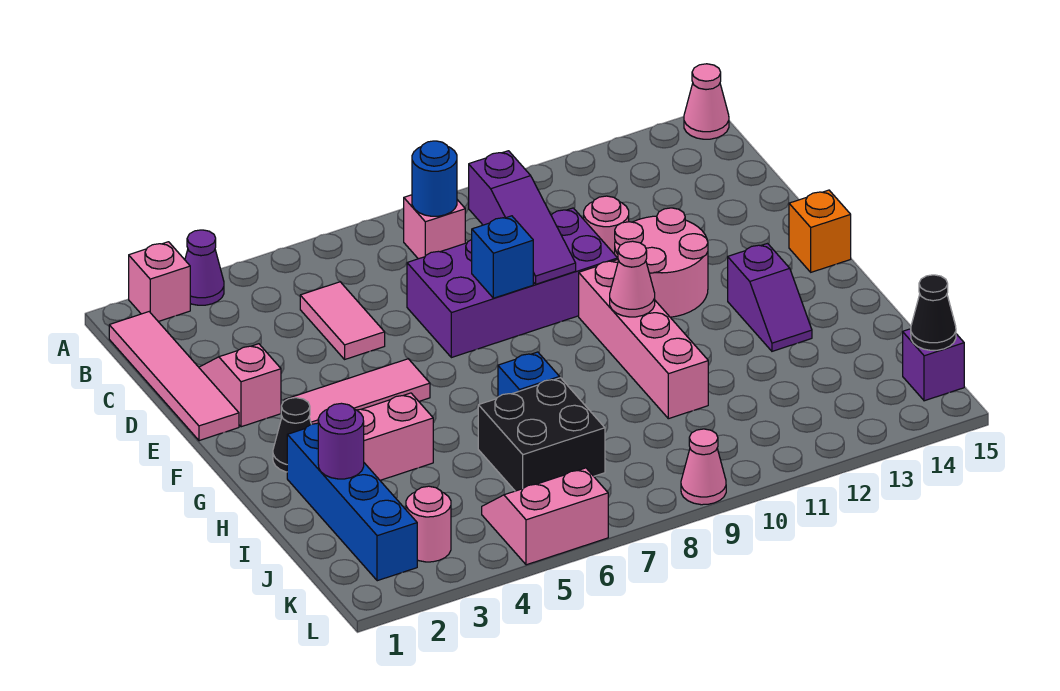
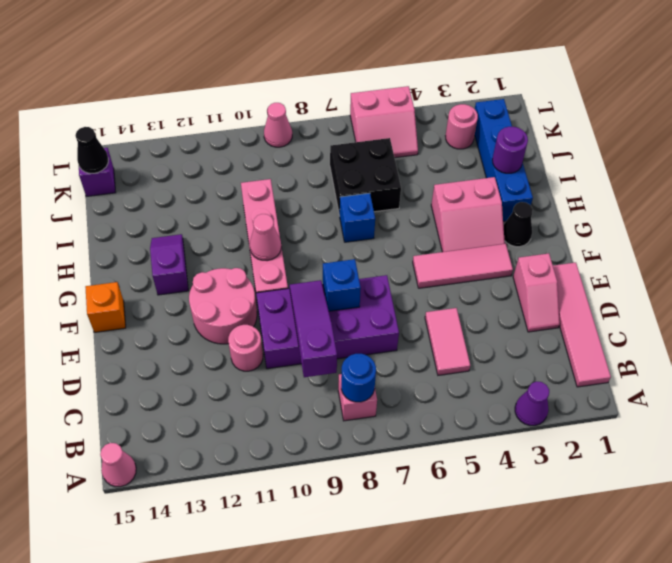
pink brick A2 level 1 -> none

